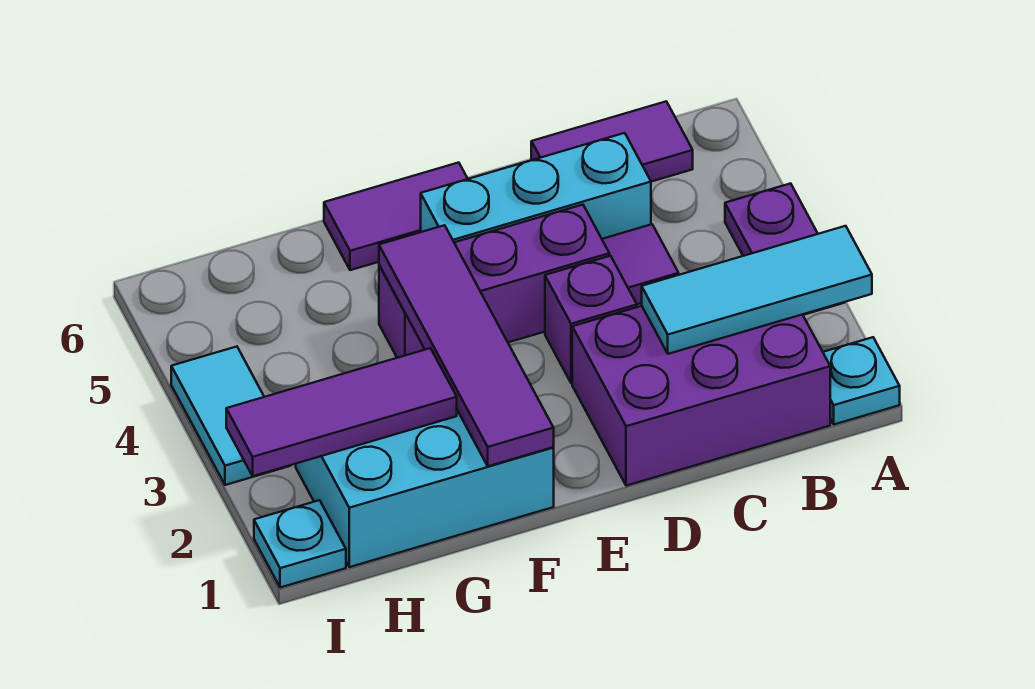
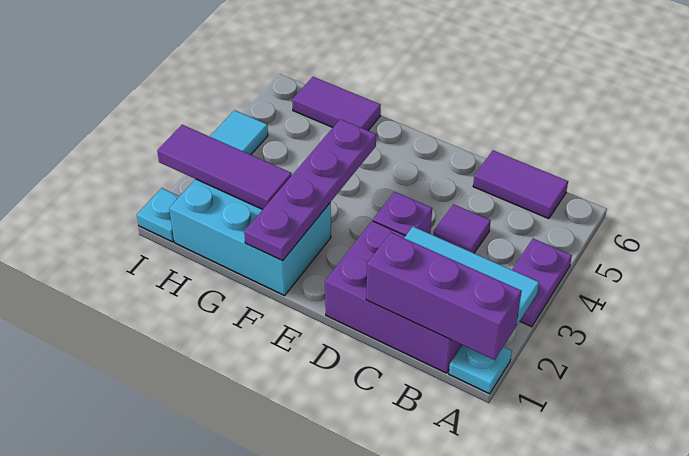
cyan brick C5:E5 level 1 -> none
purple brick D4:F4 level 1 -> purple brick A1:C1 level 2
purple tile E6:F6 level 1 -> purple tile G6:H6 level 1
purple tile F1:F4 level 2 -> purple plate F1:F4 level 2

